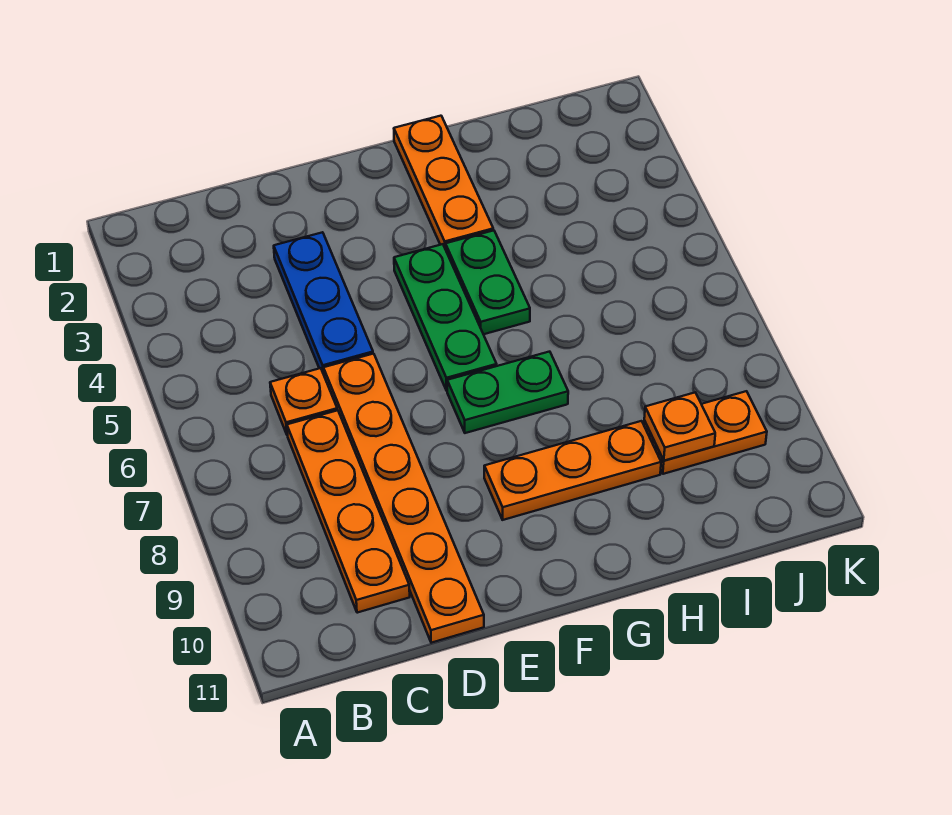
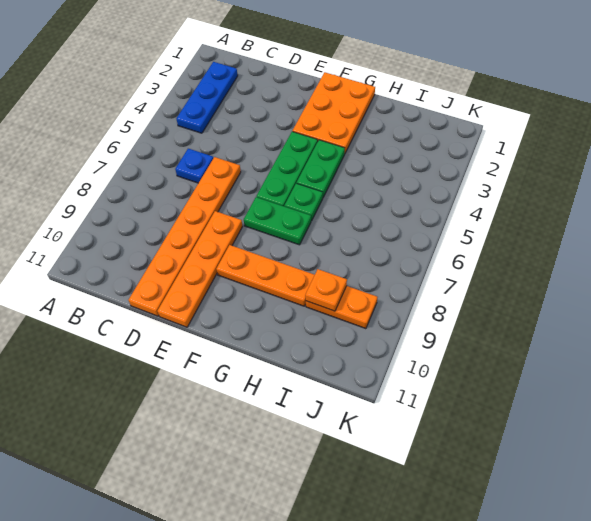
orange plate C6 level 1 -> blue plate C6 level 1
orange plate C7:C10 level 1 -> orange plate E8:E11 level 1
blue plate D3:D5 level 1 -> blue plate B2:B4 level 1
orange plate G1:G3 level 1 -> orange plate F1:G3 level 1
none -> green plate G6 level 1

